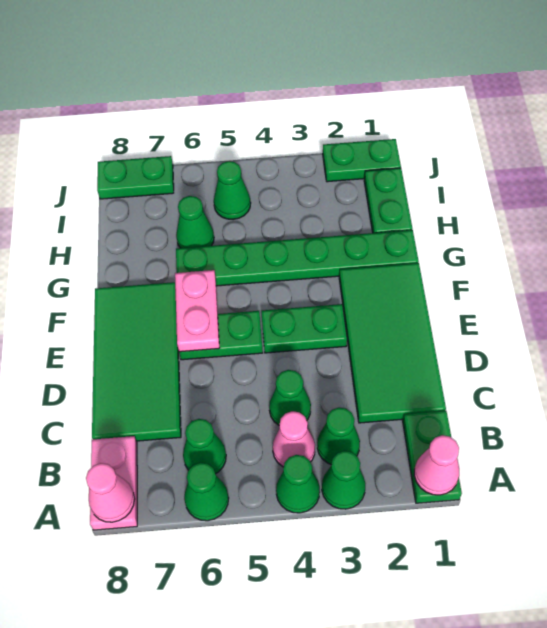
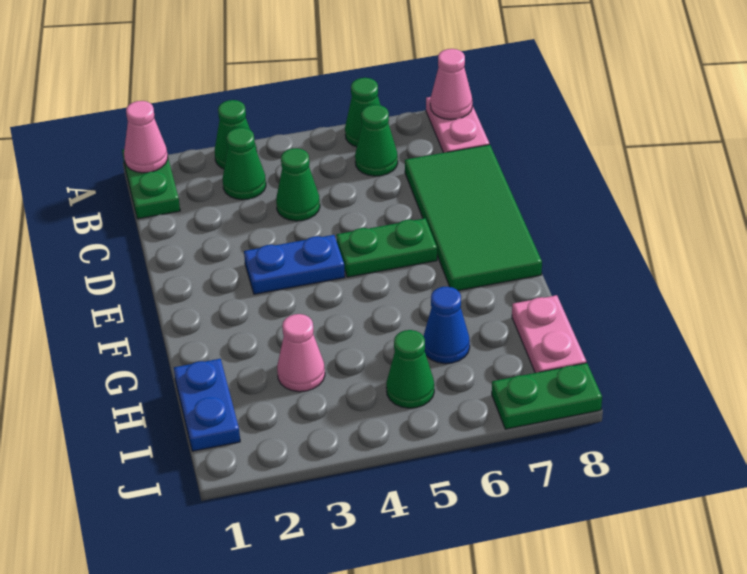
green cone A4 level 1 -> none
pink cone B4 level 1 -> pink cone H3 level 1
green tile C1:F2 level 1 -> none
green plate E3:E4 level 1 -> blue plate E3:E4 level 1
pink plate E6:F6 level 2 -> pink plate H8:I8 level 1
green plate G1:G6 level 1 -> none
green plate H1:I1 level 1 -> blue plate H1:I1 level 1
green cone H6 level 1 -> blue cone H6 level 1
green plate J1:J2 level 1 -> none

